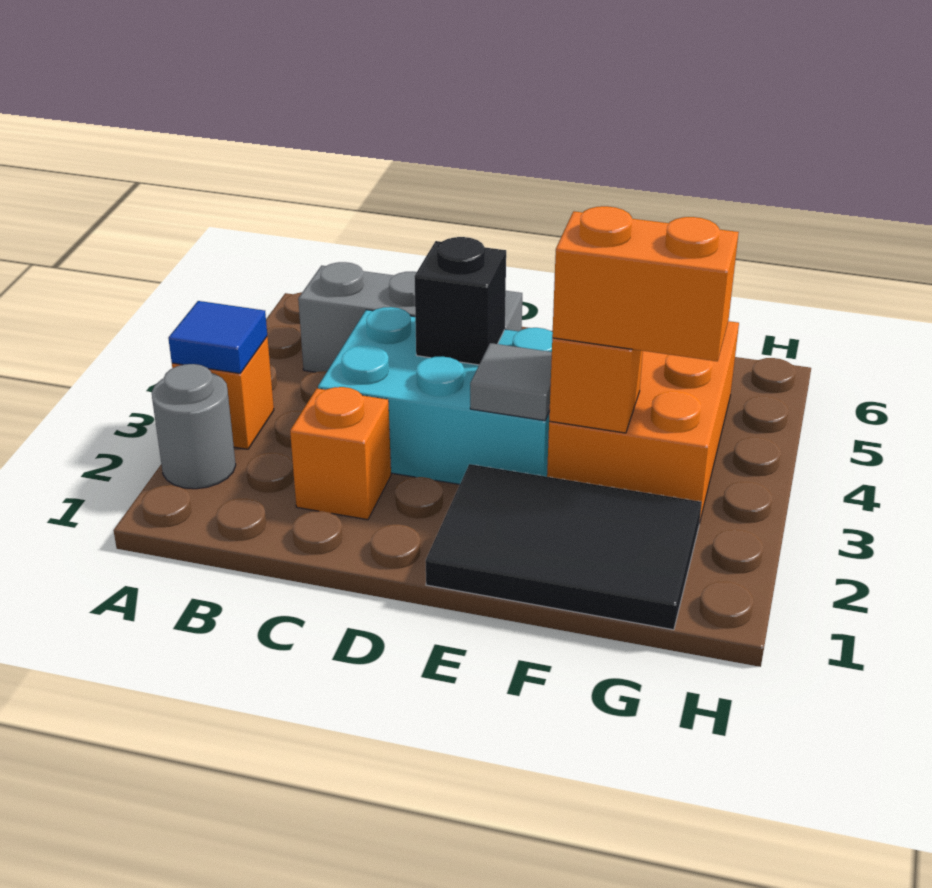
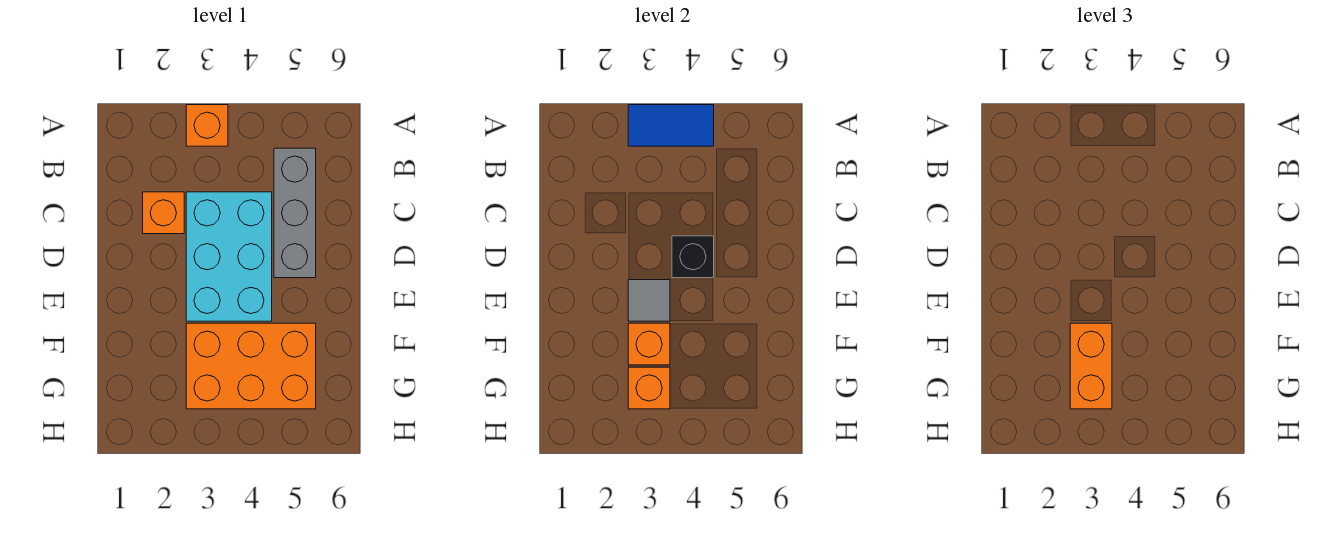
grey round brick A2 level 1 -> none
blue tile A3 level 2 -> blue tile A3:A4 level 2
black tile E1:G2 level 1 -> none
none -> orange brick G3 level 2

